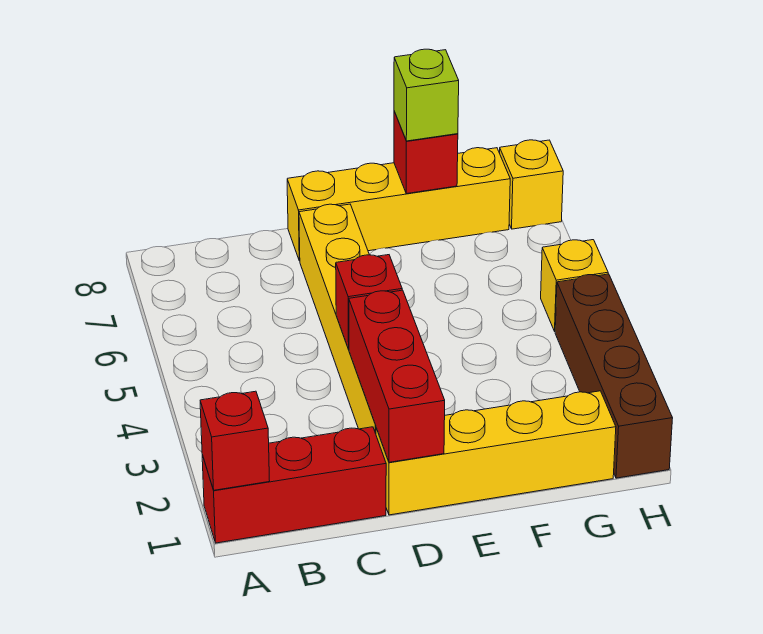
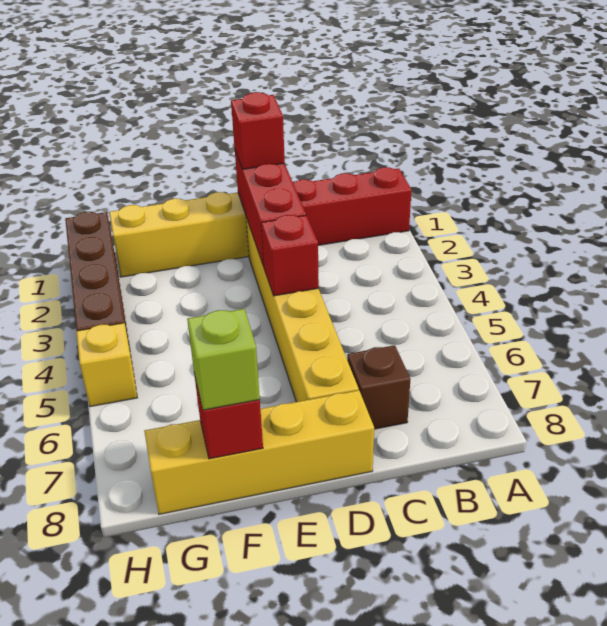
red brick A1 level 2 -> red brick D1 level 3
none -> brown brick C7 level 1
yellow brick H8 level 1 -> none

